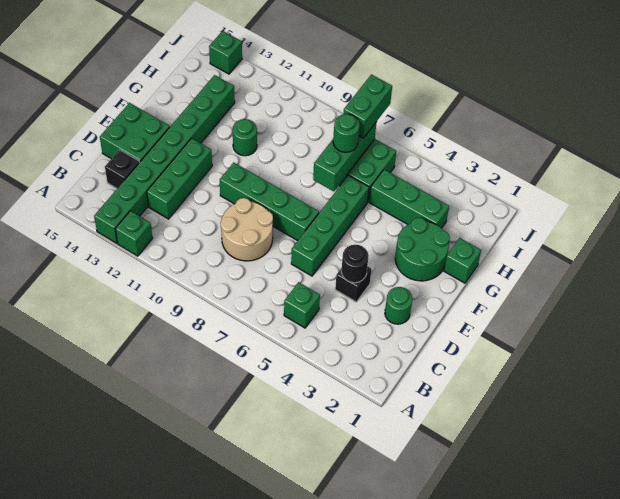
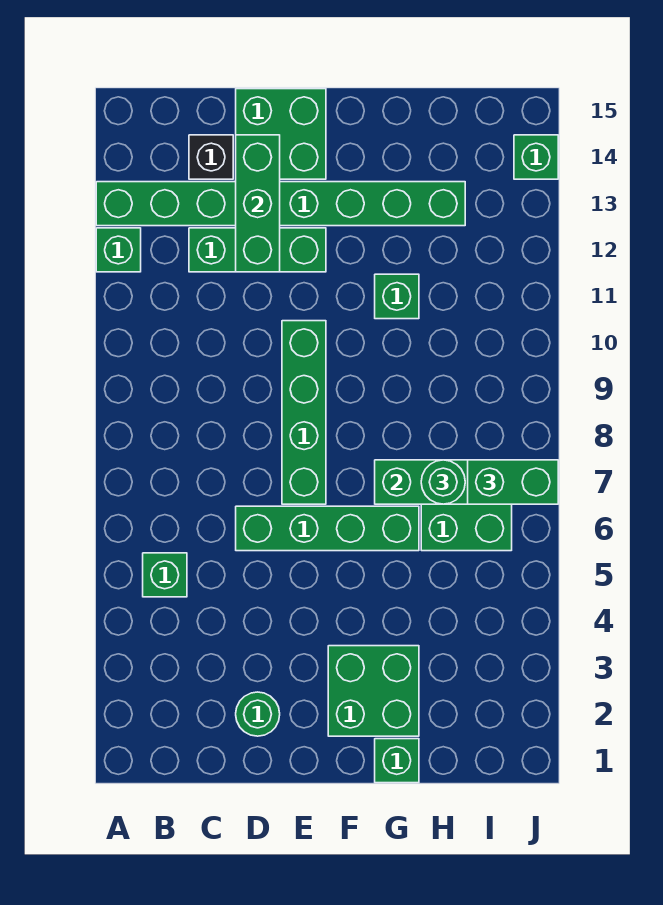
tan round brick C8:D9 level 1 -> none
black brick D4 level 1 -> none
black round brick D4 level 2 -> none
green round brick F2:G3 level 1 -> green brick F2:G3 level 1
green round brick G11 level 1 -> green brick G11 level 1
green brick H3:H5 level 1 -> green brick D12:D14 level 2

